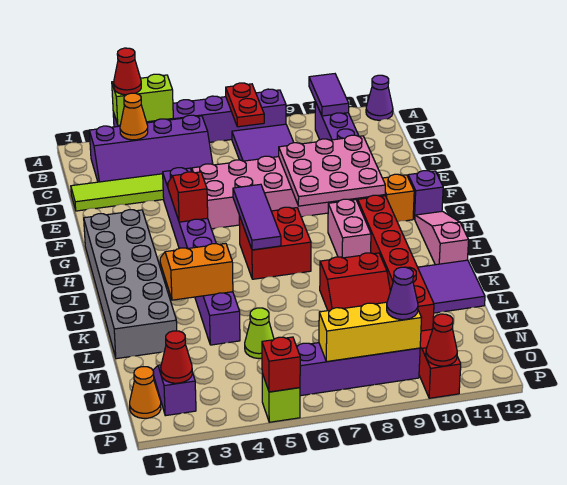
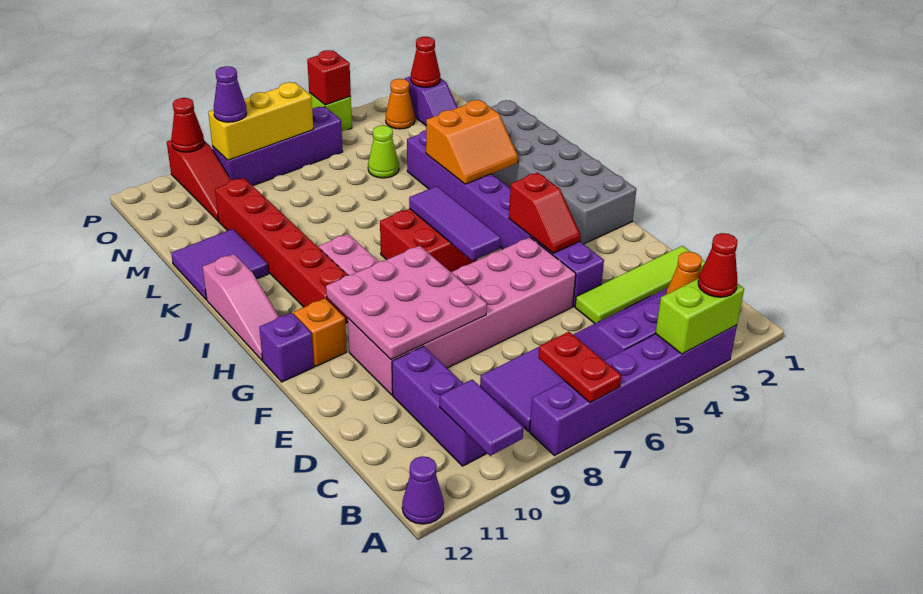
red slope K8:L9 level 1 top K -> none
orange cone O1 level 1 -> orange cone O3 level 1

